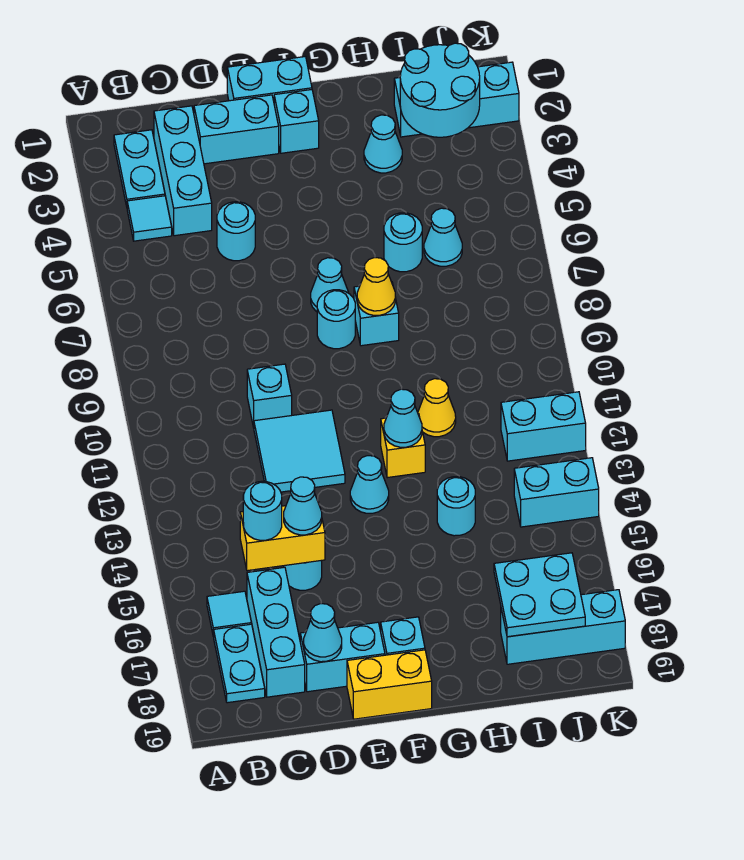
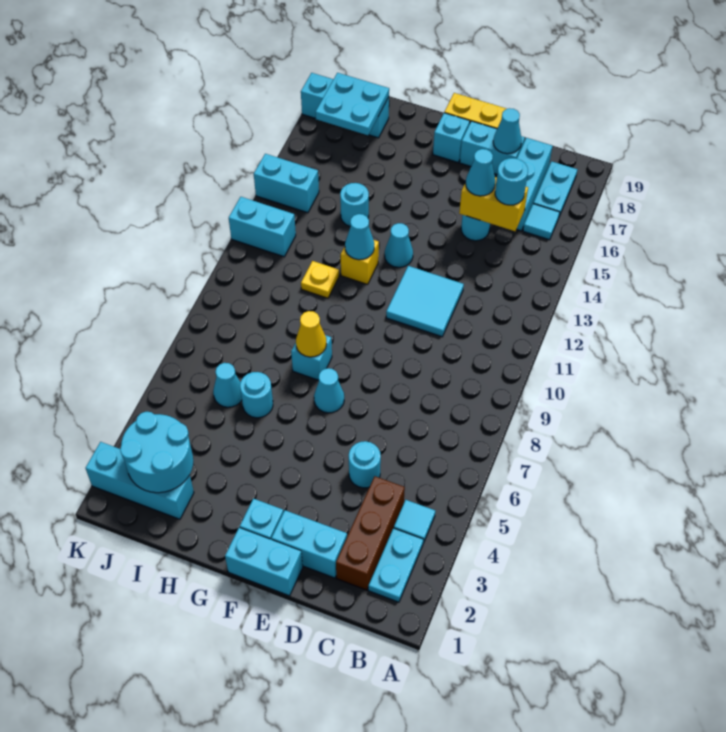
cyan brick C2:C4 level 1 -> brown brick C2:C4 level 1
cyan brick D10 level 1 -> none
cyan round brick F8 level 1 -> none
cyan cone H3 level 1 -> none
yellow cone H11 level 1 -> yellow plate H11 level 1

